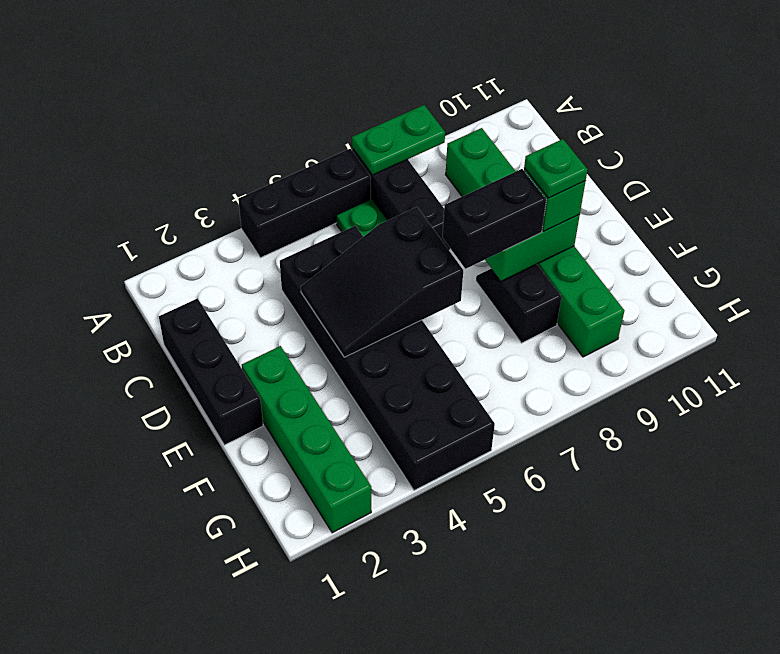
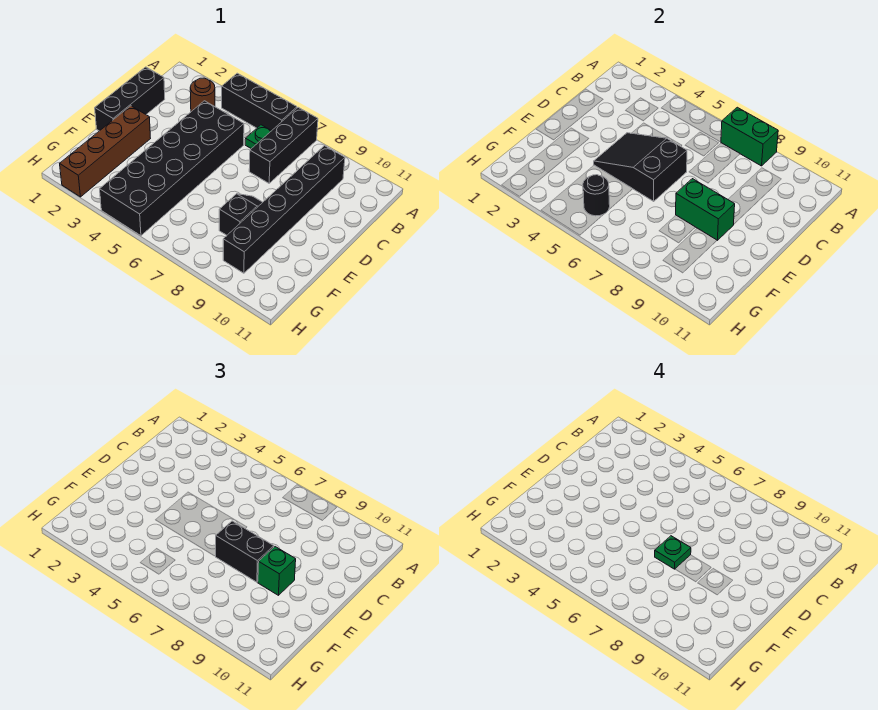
green plate A7:A8 level 2 -> green brick A7:A8 level 2
none -> brown round brick B3 level 1
green brick B9:G9 level 1 -> black brick B9:G9 level 1
green brick E2:H2 level 1 -> brown brick E2:H2 level 1
green plate E9 level 4 -> green plate E7 level 4
none -> black round brick G5 level 2

